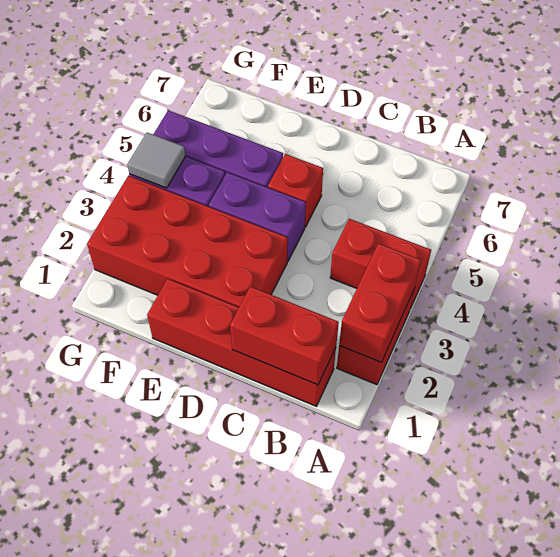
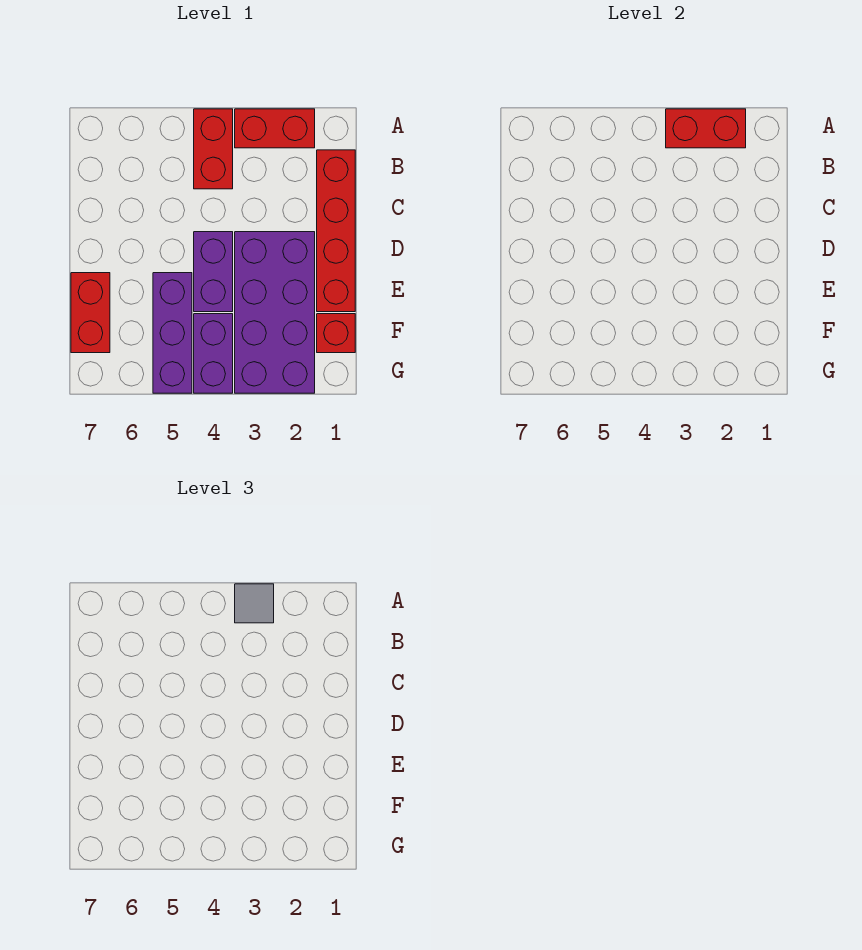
red brick B1:C1 level 2 -> red brick E7:F7 level 1
red brick D2:G3 level 1 -> purple brick D2:G3 level 1
red brick D5 level 1 -> red brick F1 level 1
grey tile G4 level 2 -> grey tile A3 level 3

